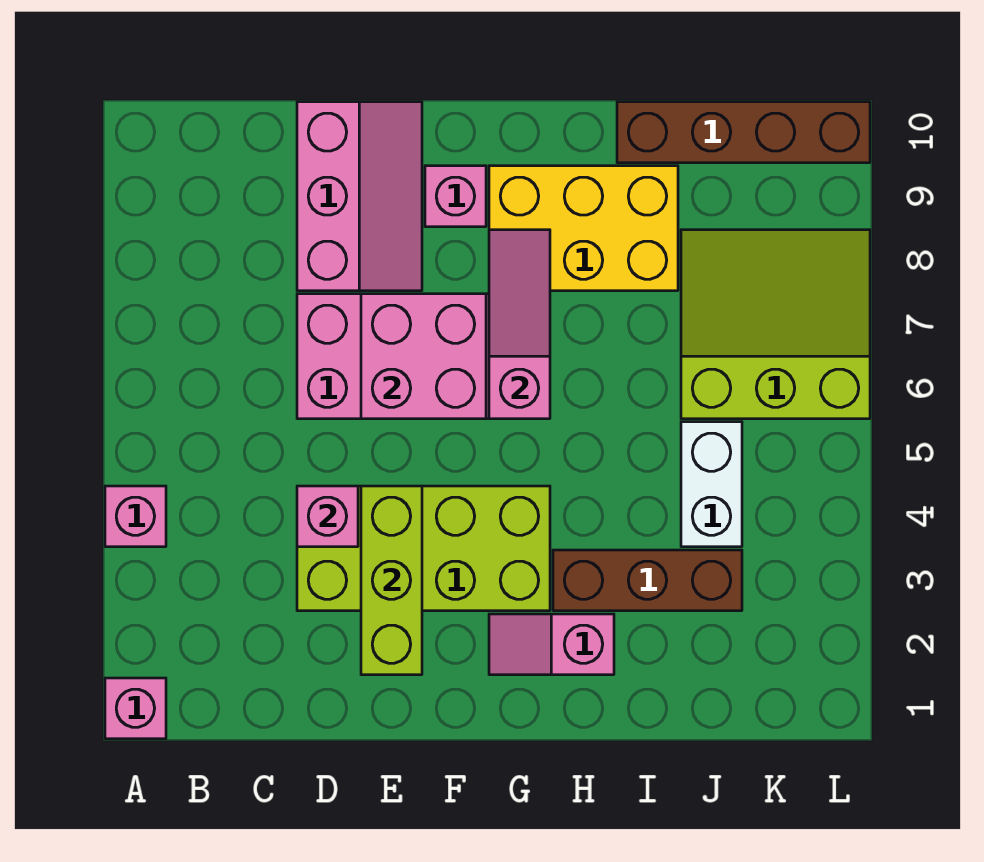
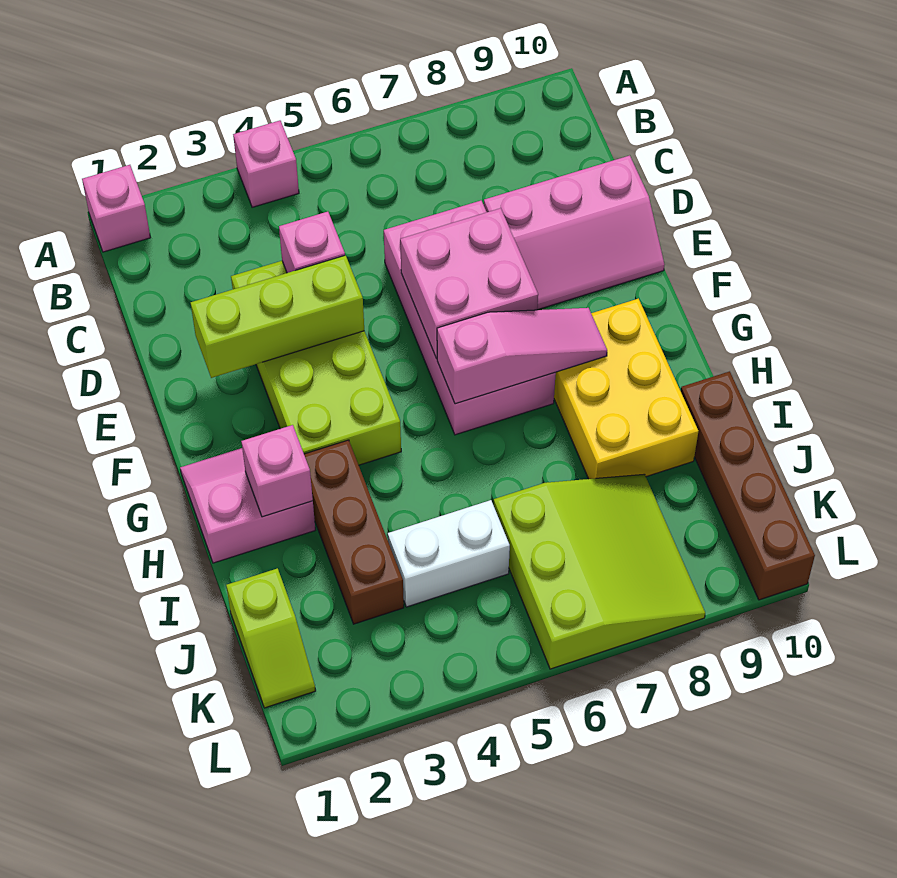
pink brick F9 level 1 -> pink brick H2 level 2
pink slope G2:H2 level 1 top H -> pink slope G1:H2 level 1 top H
none -> lime slope J1:K1 level 1 top J

